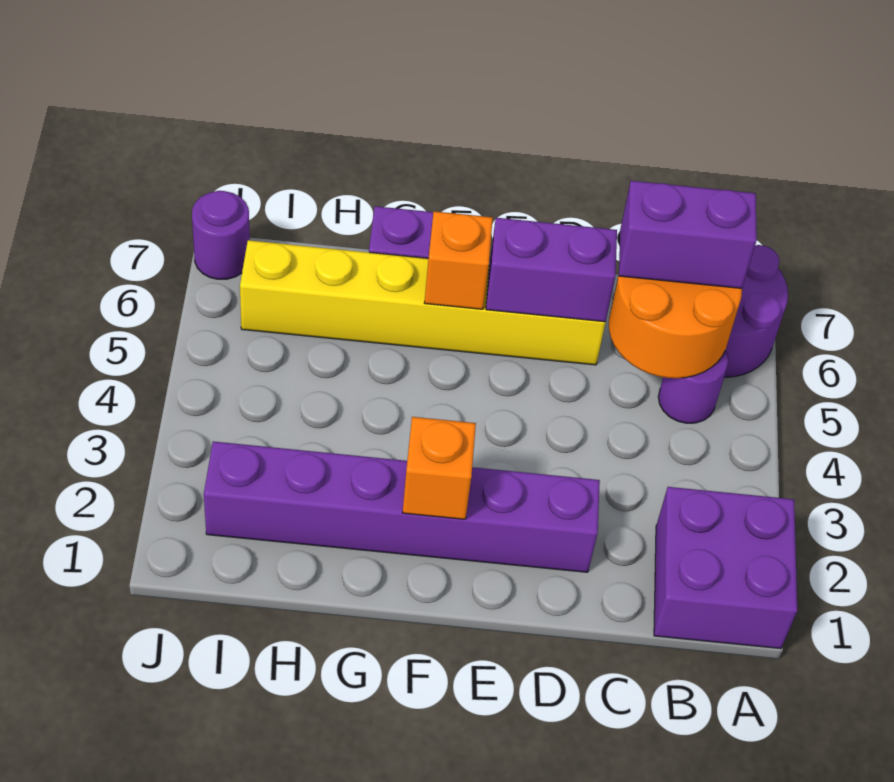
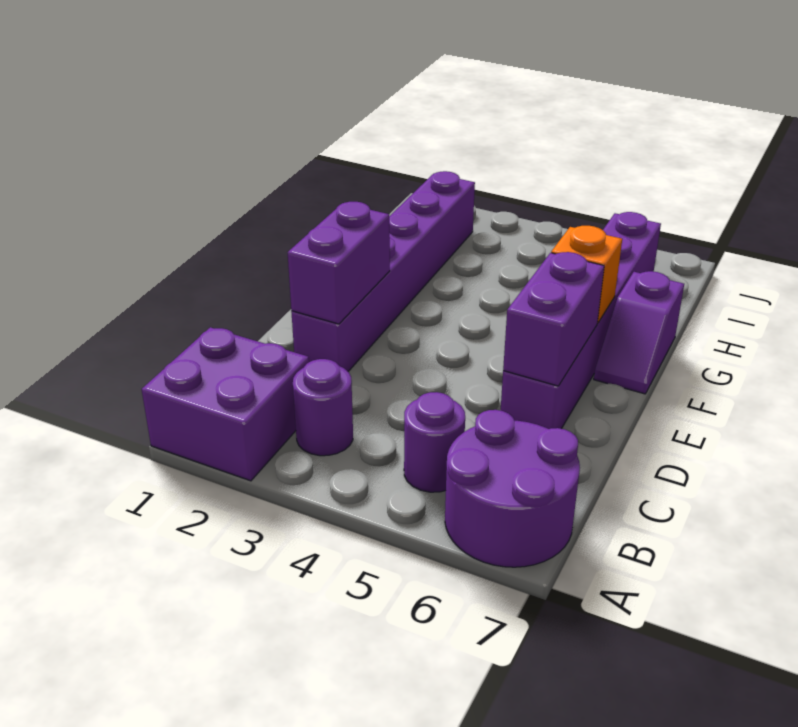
orange round brick B5:C6 level 2 -> none
purple brick B6:C6 level 3 -> purple brick D2:E2 level 2
yellow brick D6:I6 level 1 -> purple brick D6:I6 level 1
orange brick F2 level 2 -> none
purple round brick J7 level 1 -> purple round brick B3 level 1

